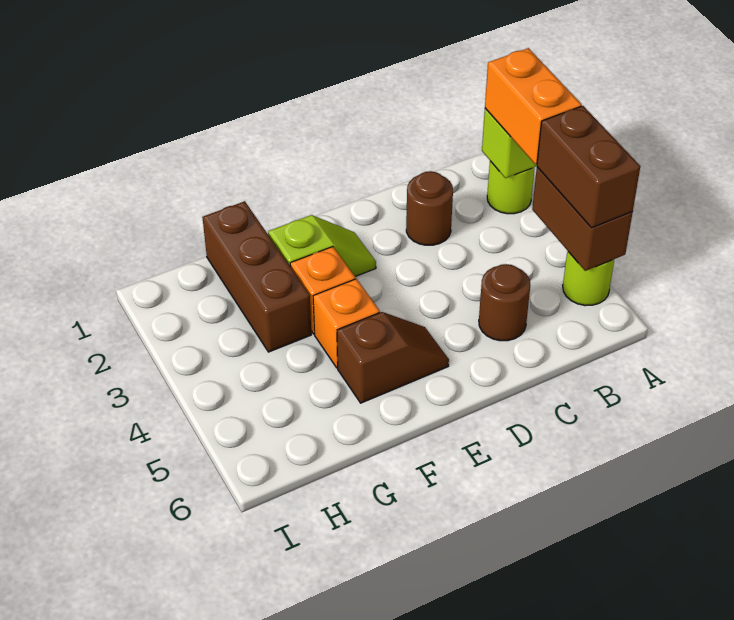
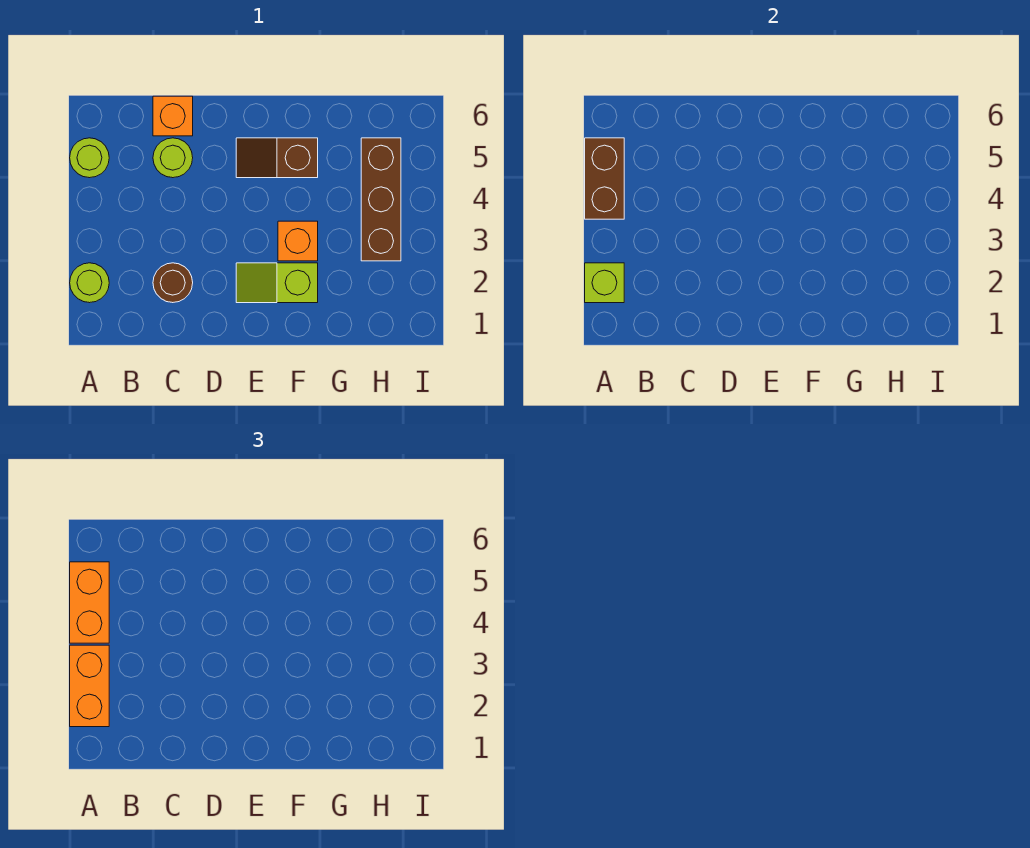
brown brick A4:A5 level 3 -> orange brick A4:A5 level 3
brown round brick C5 level 1 -> lime round brick C5 level 1
orange brick F4 level 1 -> orange brick C6 level 1
brown brick G1:G3 level 1 -> brown brick H3:H5 level 1

